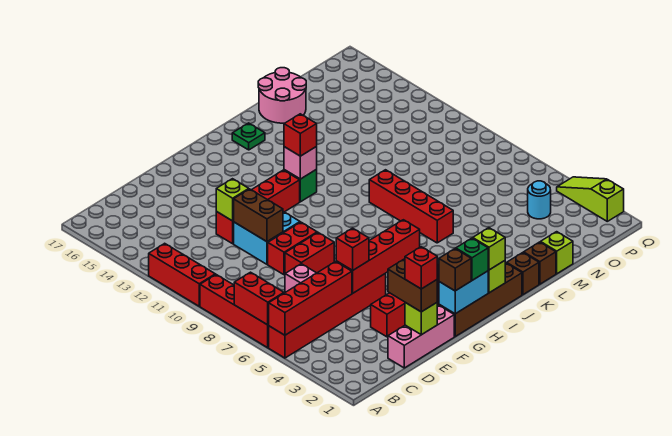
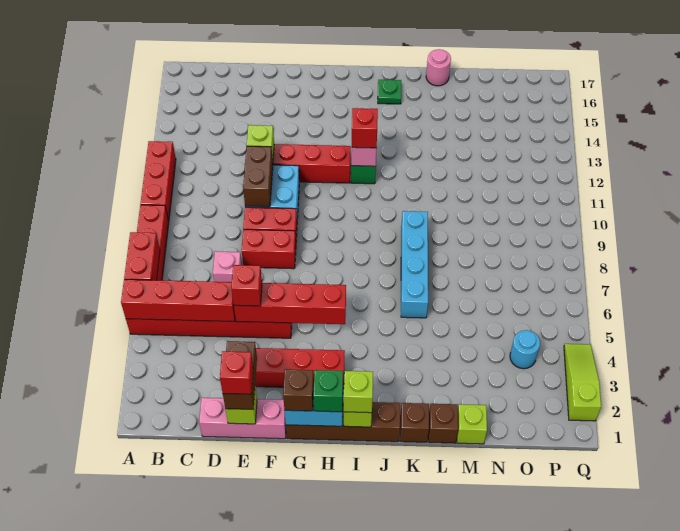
red brick K6:K9 level 1 -> cyan brick K6:K9 level 1
pink round brick L16:M17 level 1 -> pink round brick L17 level 1

